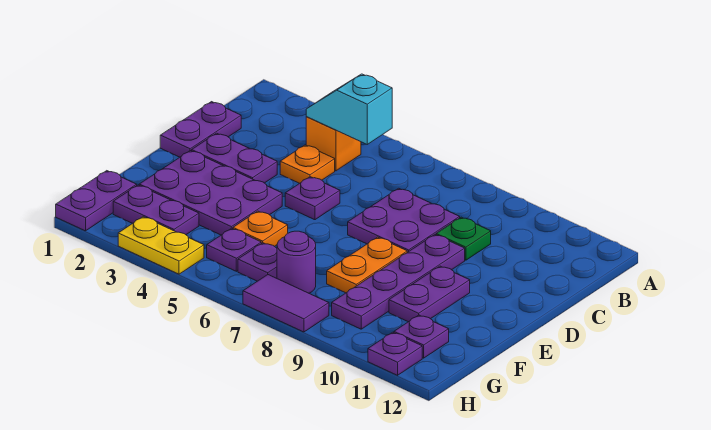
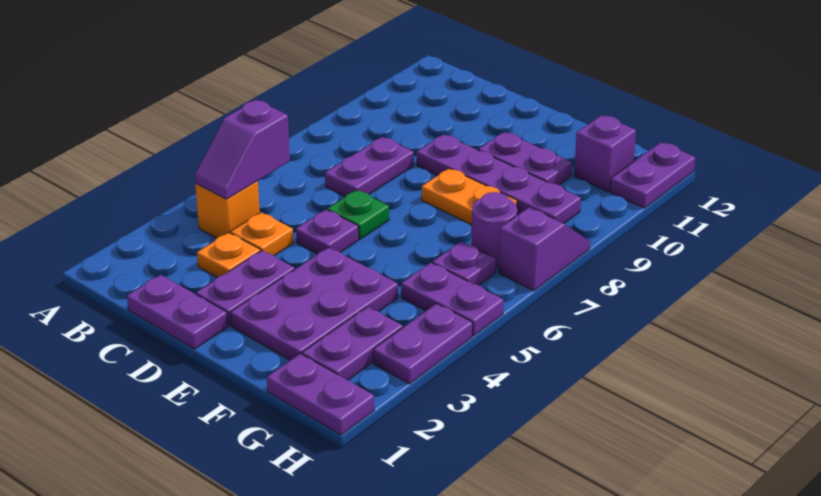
cyan slope B4:B5 level 2 top 5 -> purple slope B4:B5 level 2 top 5
purple plate C7:D8 level 1 -> purple plate C7:C8 level 1
green plate C9 level 1 -> green plate D6 level 1
orange plate F5 level 1 -> orange plate C3 level 1
purple plate G5 level 1 -> purple plate G5:H5 level 1
purple plate G11 level 1 -> purple brick G11 level 1
yellow plate H3:H4 level 1 -> purple plate H3:H4 level 1
purple tile H7:H8 level 1 -> purple slope H7:H8 level 1 top 7
purple plate H11 level 1 -> purple plate H11:H12 level 1

